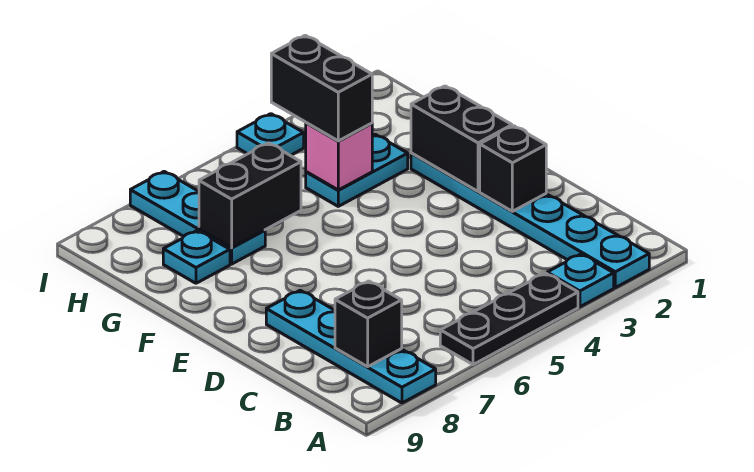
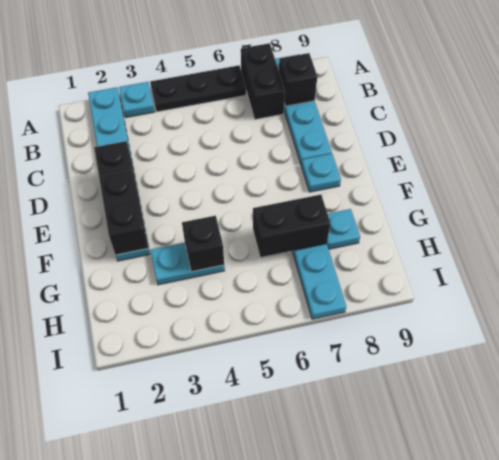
pink brick G4 level 2 -> black brick G4 level 2
black brick G4:H4 level 3 -> black brick A7:B7 level 1
cyan plate I4 level 1 -> cyan plate E8 level 1

